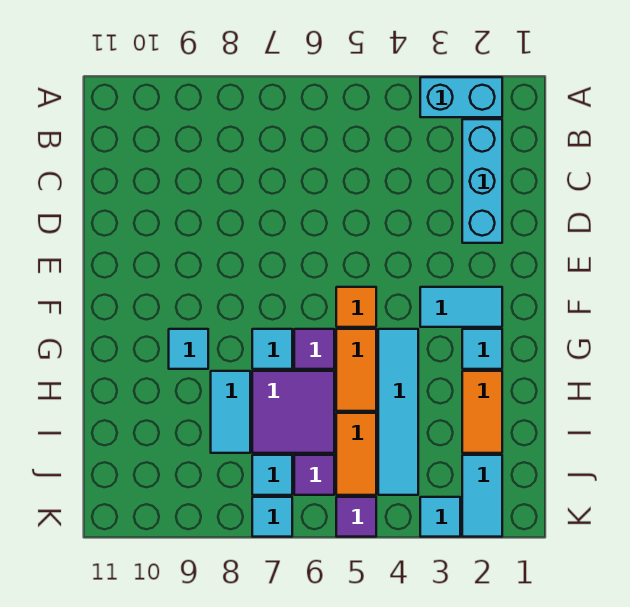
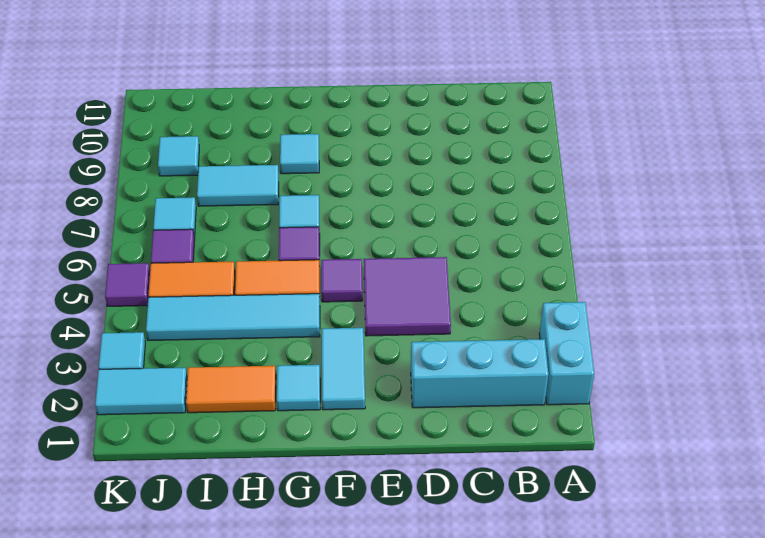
orange tile F5 level 1 -> purple tile F5 level 1
purple tile H6:I7 level 1 -> purple tile D4:E5 level 1
cyan tile K7 level 1 -> cyan tile J9 level 1

